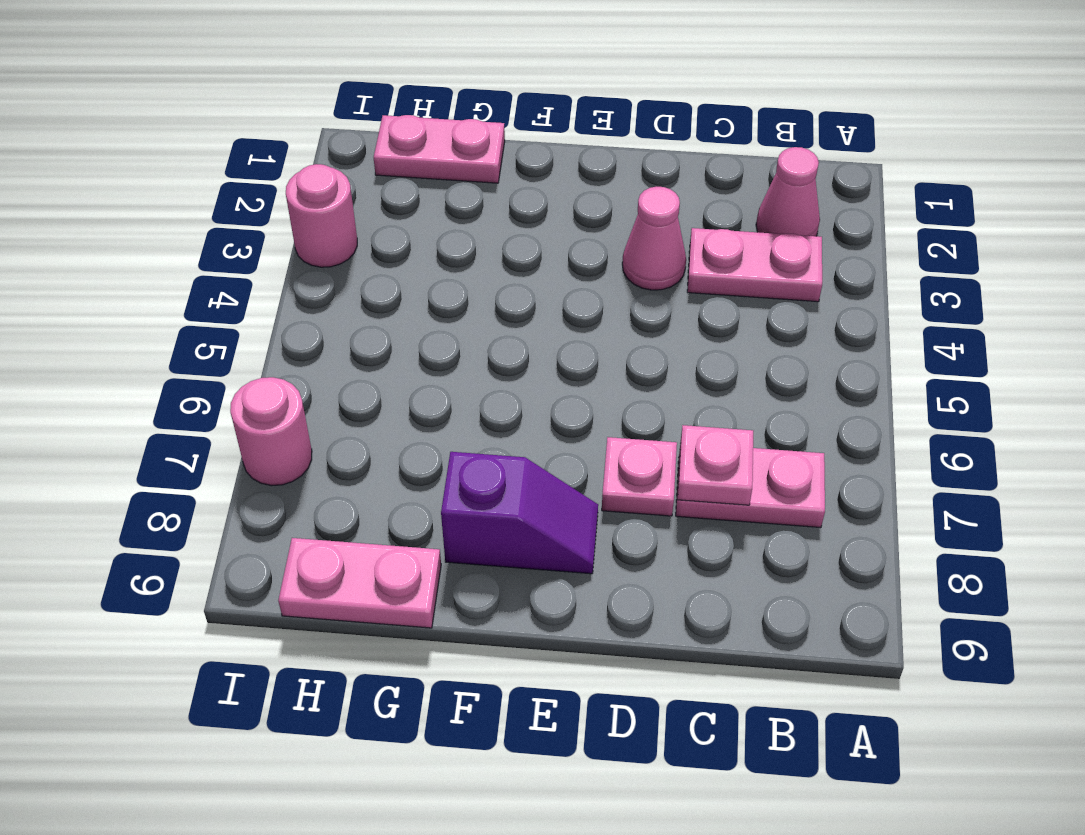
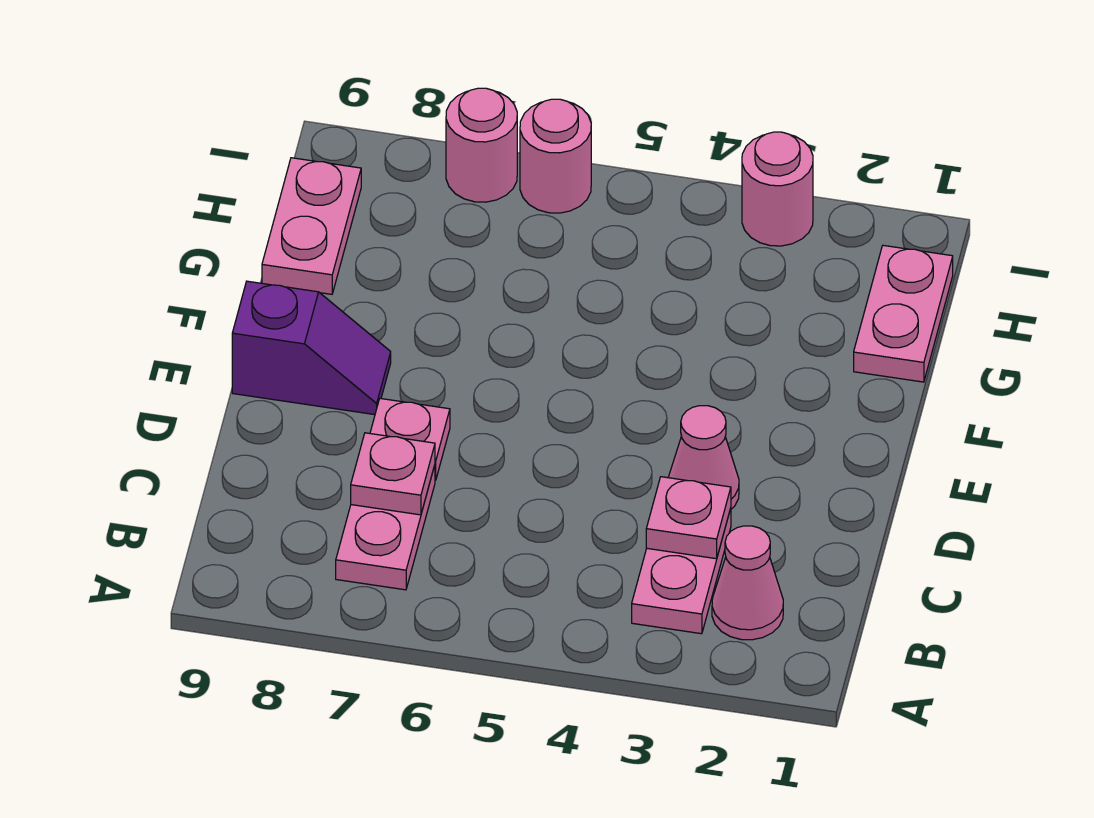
none -> pink plate C3 level 2
purple slope E8:F8 level 1 top F -> purple slope E8:E9 level 1 top 9
none -> pink round brick I6 level 1

